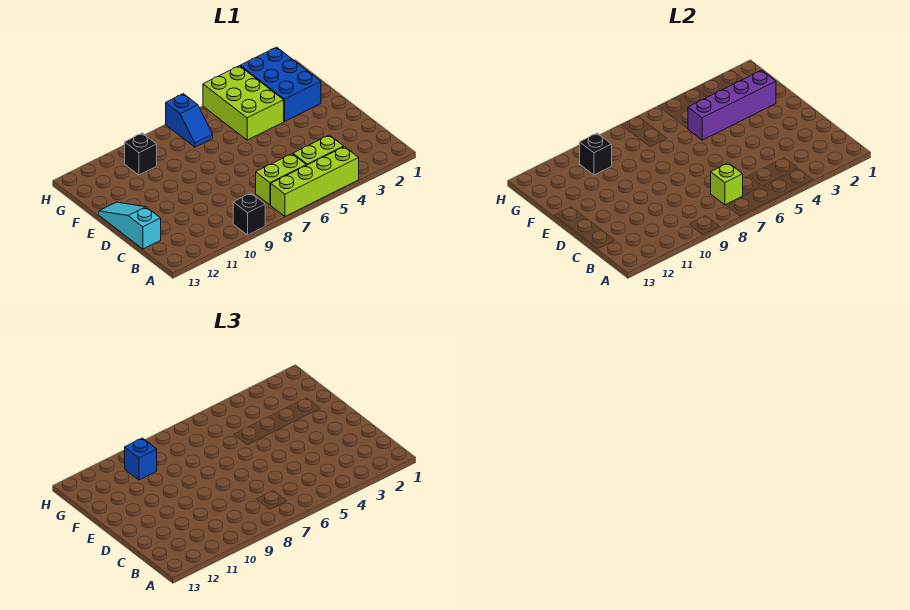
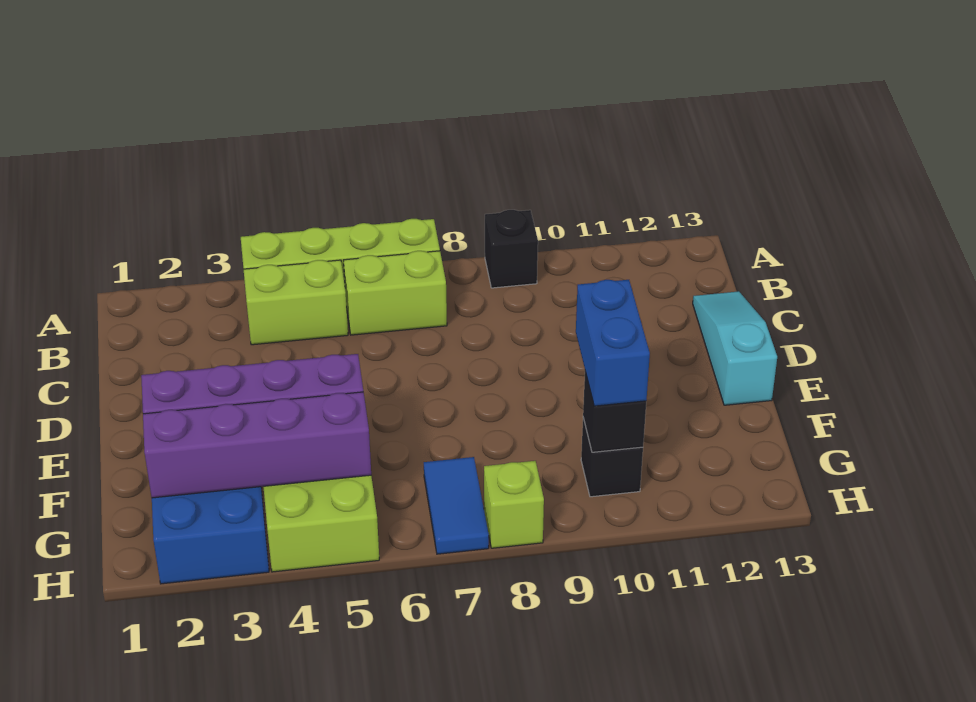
lime brick B7 level 2 -> lime brick H8 level 1
cyan slope C13:E13 level 1 top C -> cyan slope C13:E13 level 1 top E
none -> purple brick G2:G5 level 2
blue slope G7:H7 level 1 top H -> blue tile G7:H7 level 1
blue brick G10 level 3 -> blue brick F10:G10 level 3

